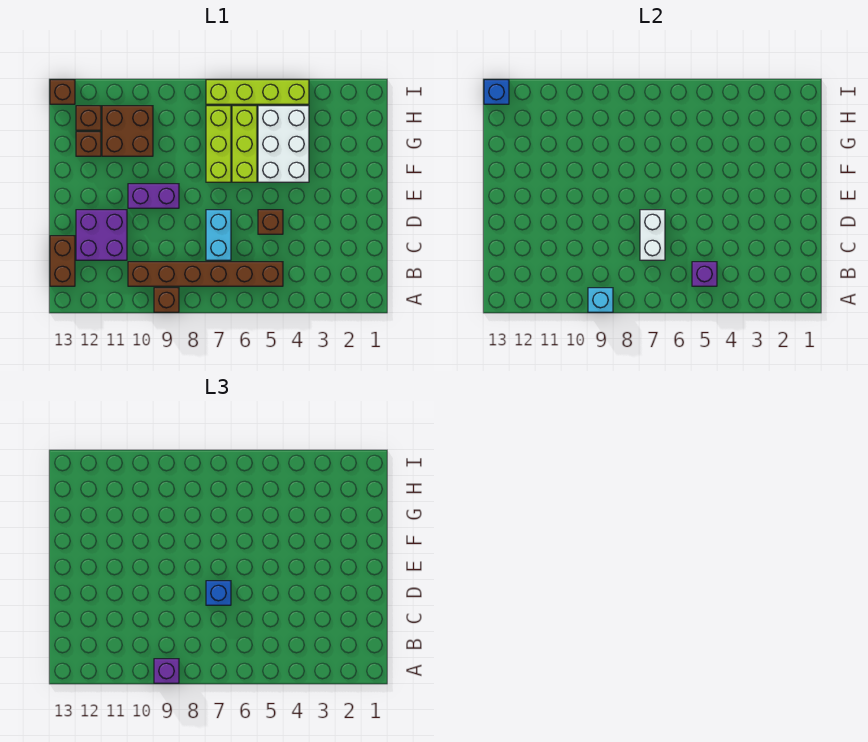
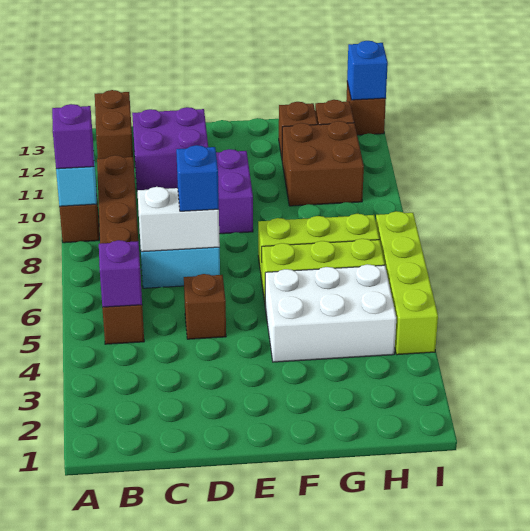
brown brick B13:C13 level 1 -> brown brick B12:B13 level 1

